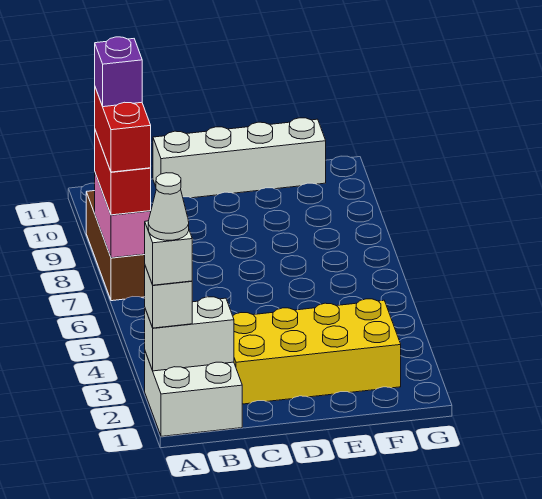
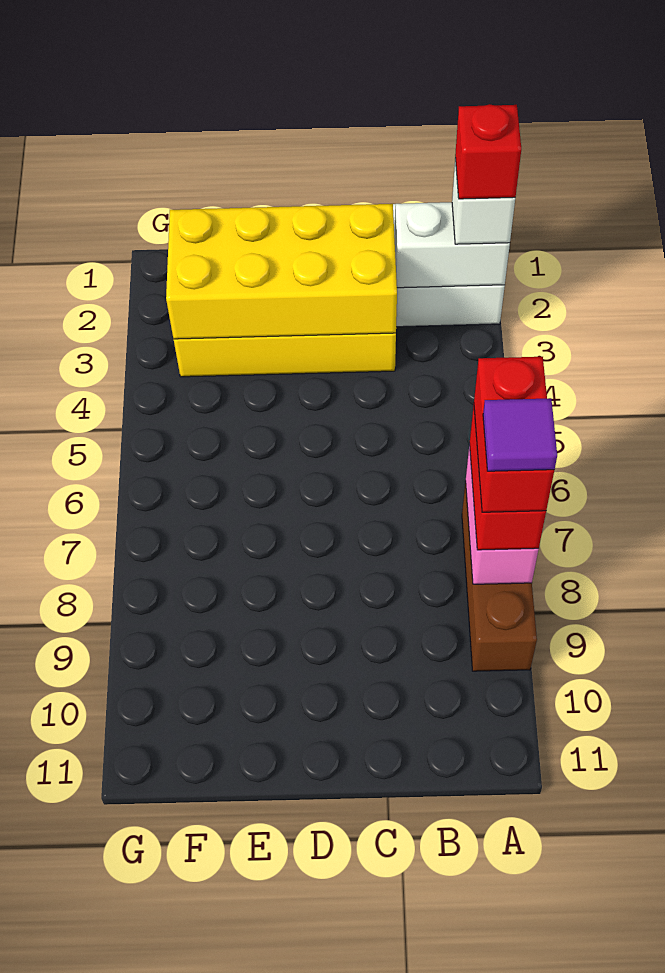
white brick A2 level 4 -> red brick A2 level 4
white cone A2 level 5 -> none
purple brick A8 level 5 -> purple tile A8 level 5
none -> yellow brick C2:F3 level 2
white brick C11:F11 level 1 -> none

